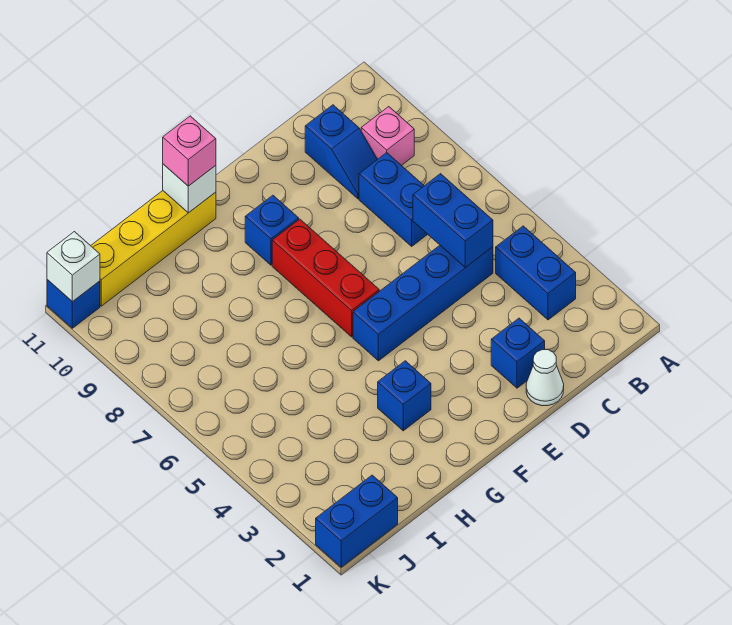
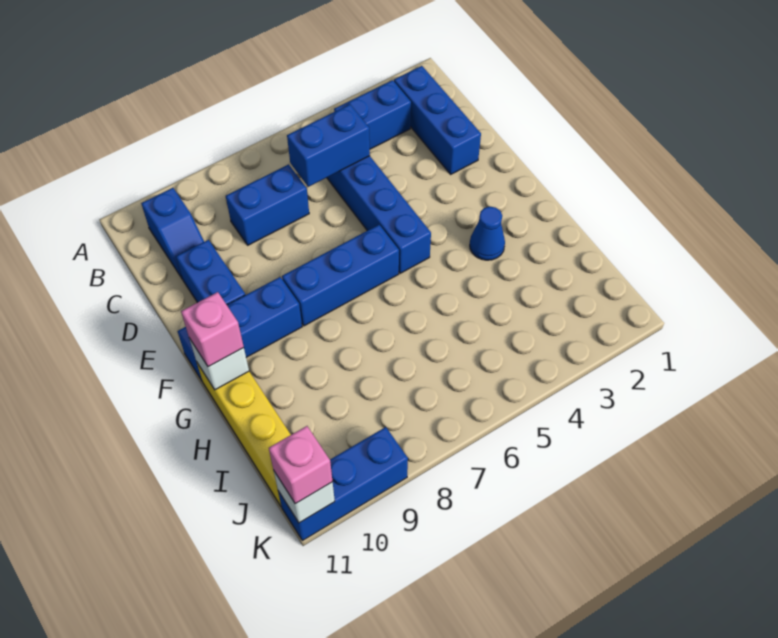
pink brick B9 level 1 -> pink brick K11 level 3
blue slope C9:C10 level 1 top 10 -> blue slope B10:C10 level 1 top B
white cone D1 level 1 -> none
blue brick D2 level 1 -> blue brick B2:D2 level 1
red brick F6:F8 level 1 -> blue brick F6:F8 level 1
blue brick F9 level 1 -> blue brick F9:F11 level 1
blue brick G3 level 1 -> blue cone G3 level 1
blue brick J1:K1 level 1 -> blue brick D10:E10 level 1
blue brick K11 level 1 -> blue brick K9:K11 level 1

